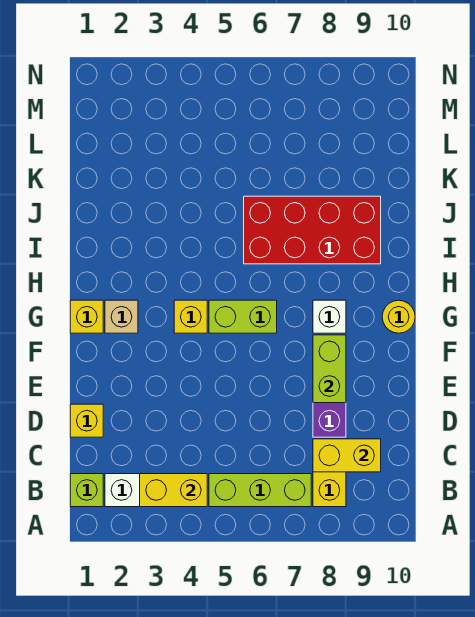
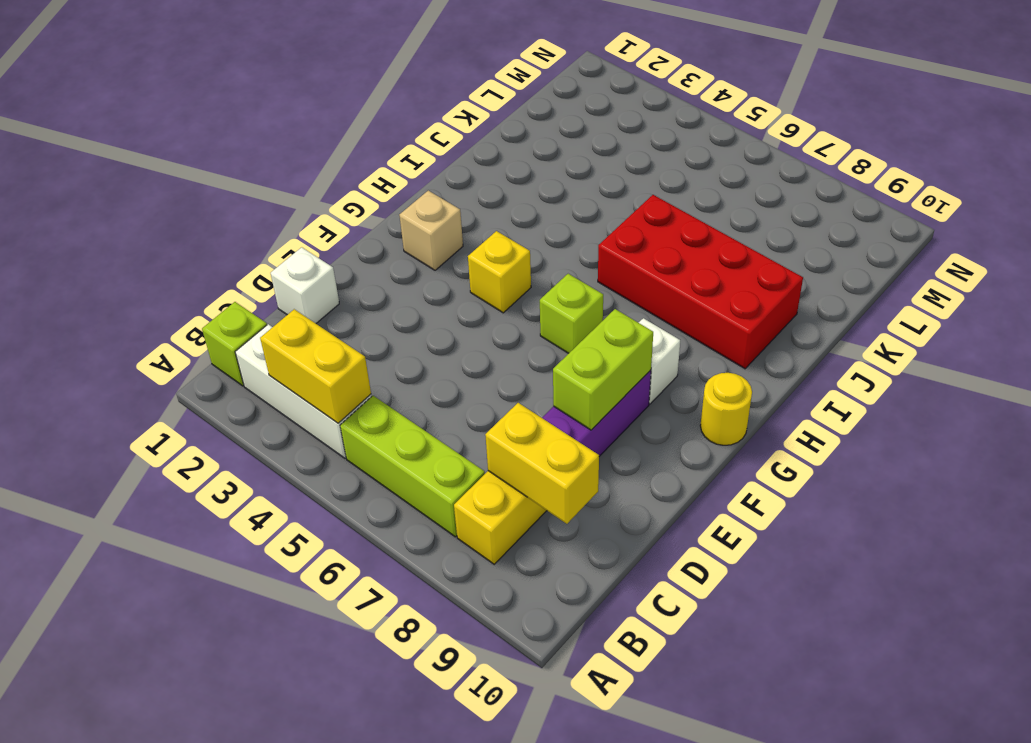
yellow brick D1 level 1 -> white brick D1 level 1
yellow brick G1 level 1 -> none
lime brick G5:G6 level 1 -> lime brick G6 level 1

